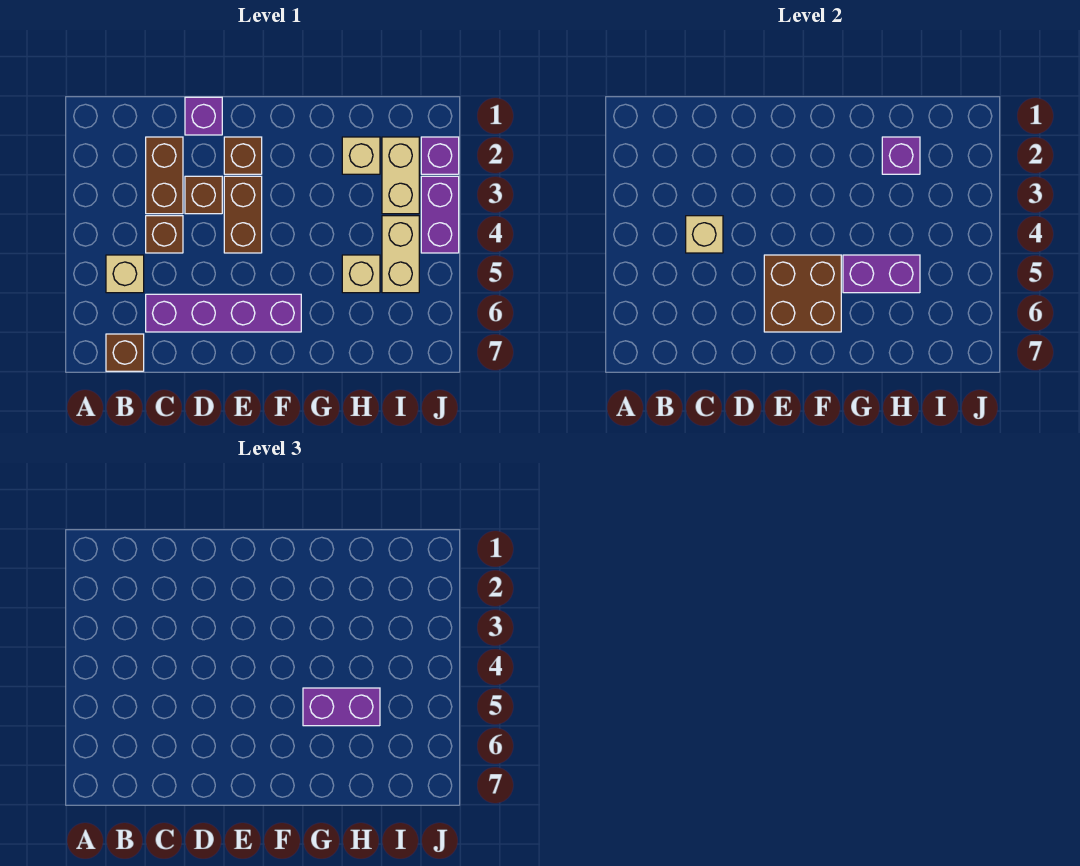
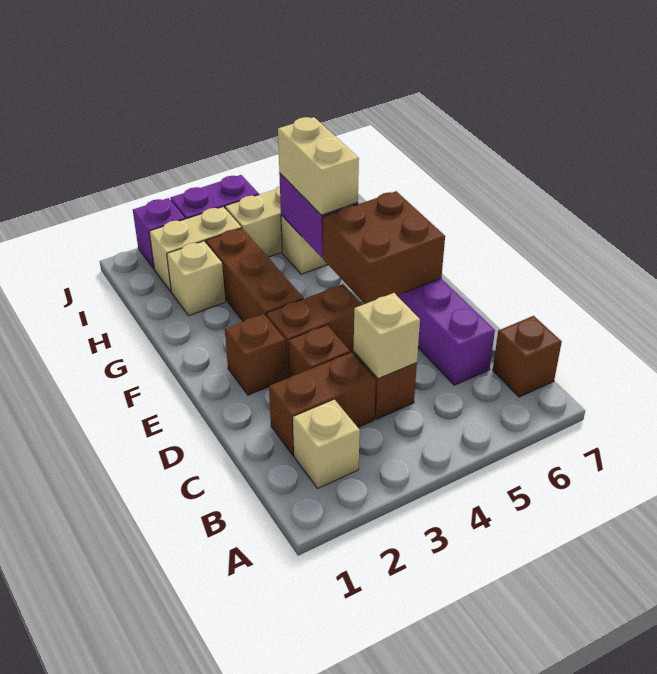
tan brick B5 level 1 -> tan brick B2 level 1
purple brick D1 level 1 -> none
none -> brown brick F3:H3 level 1
purple brick G5:H5 level 3 -> tan brick G5:H5 level 3
purple brick H2 level 2 -> none

